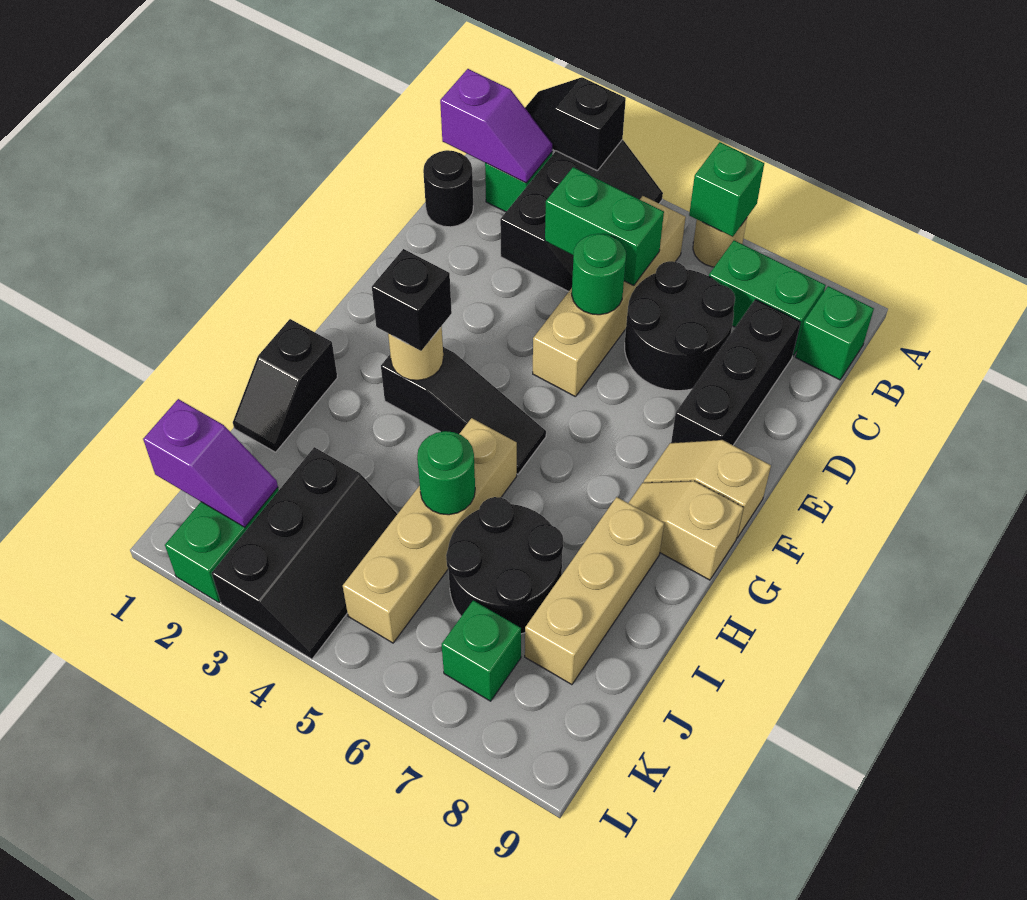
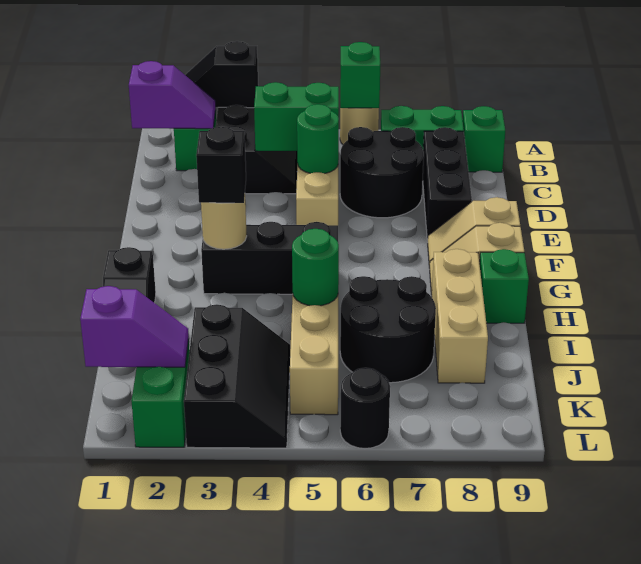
black round brick C1 level 1 -> black round brick L6 level 1
black slope G3:G5 level 1 top 3 -> black brick G3:G5 level 1
green brick K7 level 1 -> green brick H9 level 1

